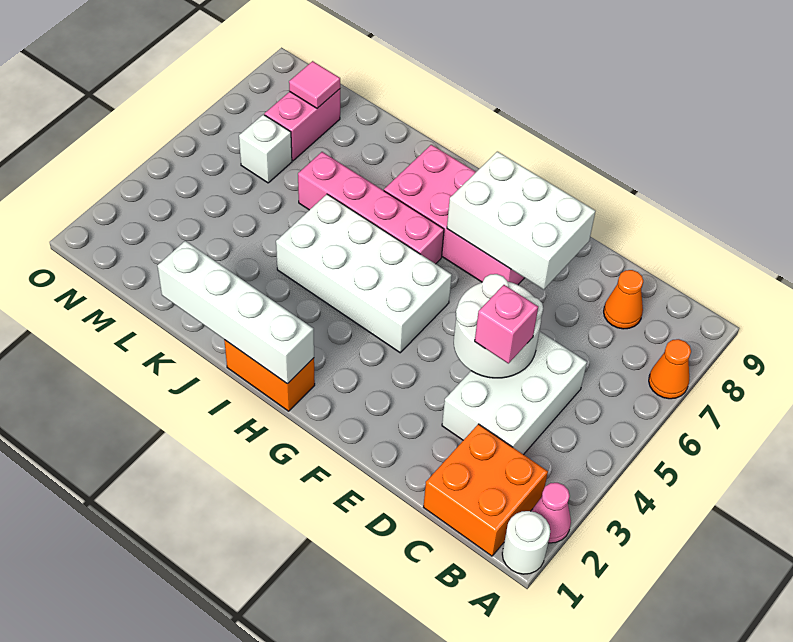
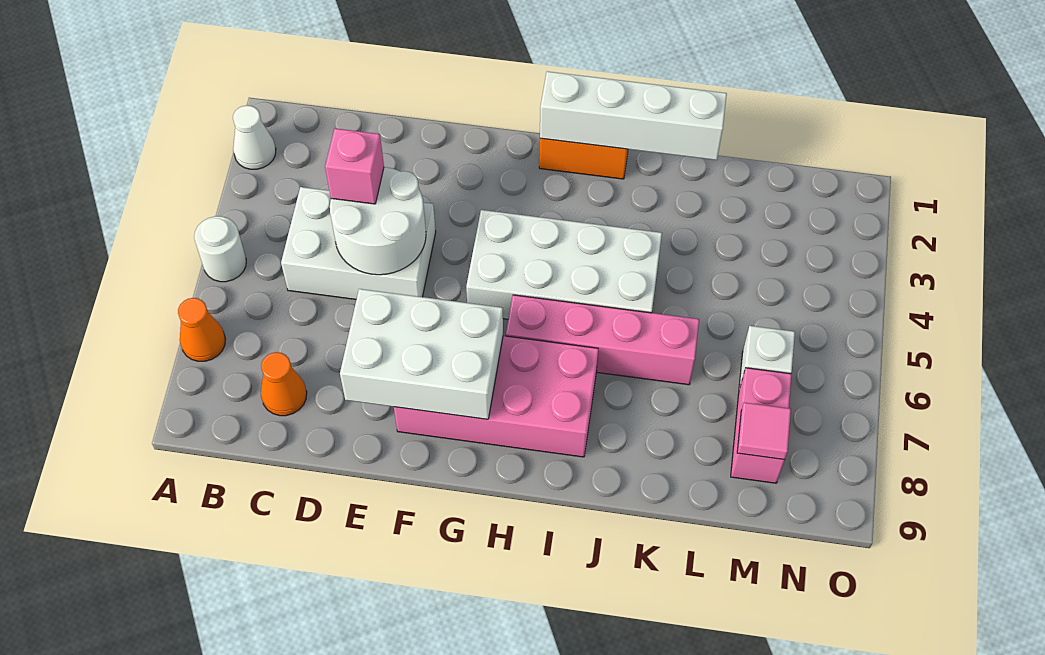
white round brick A1 level 1 -> white round brick A5 level 1
pink cone A2 level 1 -> white cone A2 level 1
orange brick B1:C2 level 1 -> none
white brick C3:D5 level 1 -> white brick C4:E5 level 1

